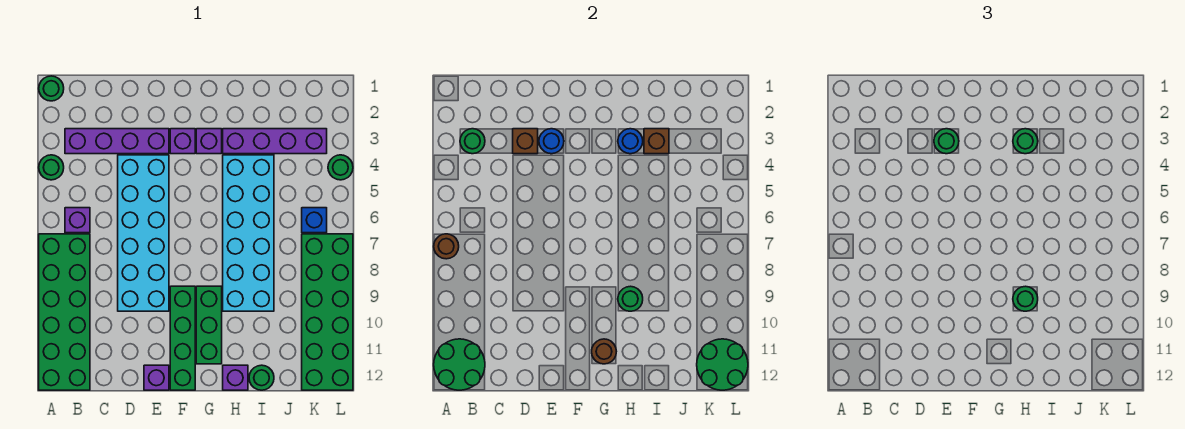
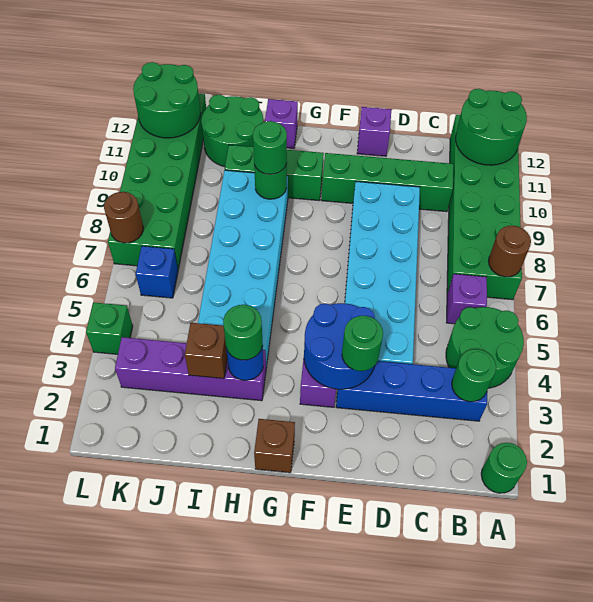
green round brick A4 level 1 -> green round brick A4:B5 level 1
purple brick B3:E3 level 1 -> blue brick B3:E3 level 1
brown brick D3 level 2 -> brown brick G1 level 1
blue round brick E3 level 2 -> blue round brick E3:F4 level 2
green brick F9:F12 level 1 -> green brick C10:F10 level 1
purple brick G3 level 1 -> none
green brick G9:G11 level 1 -> green brick G10:I10 level 1
brown round brick G11 level 2 -> brown round brick L7 level 2
green round brick I12 level 1 -> green round brick I11:J12 level 1
green round brick L4 level 1 -> green brick L4 level 1

